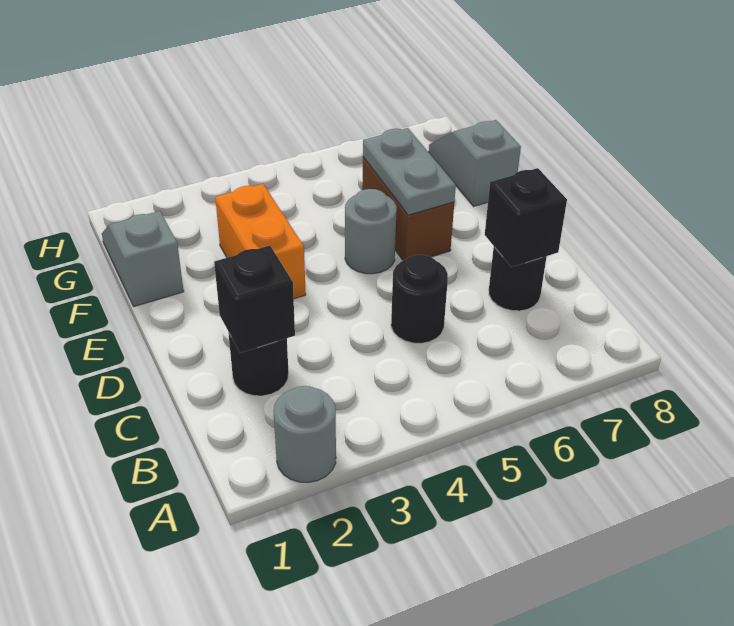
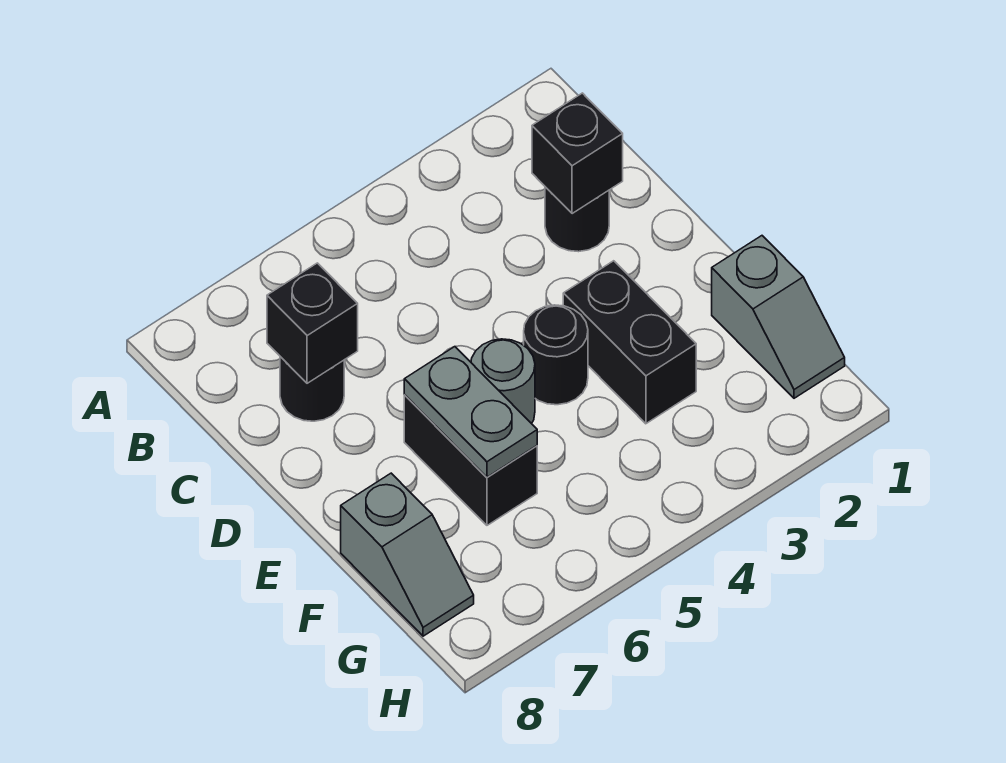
grey round brick A2 level 1 -> none
black round brick C5 level 1 -> black round brick E4 level 1
orange brick E3:F3 level 1 -> black brick E3:F3 level 1
brown brick E6:F6 level 1 -> black brick E6:F6 level 1

